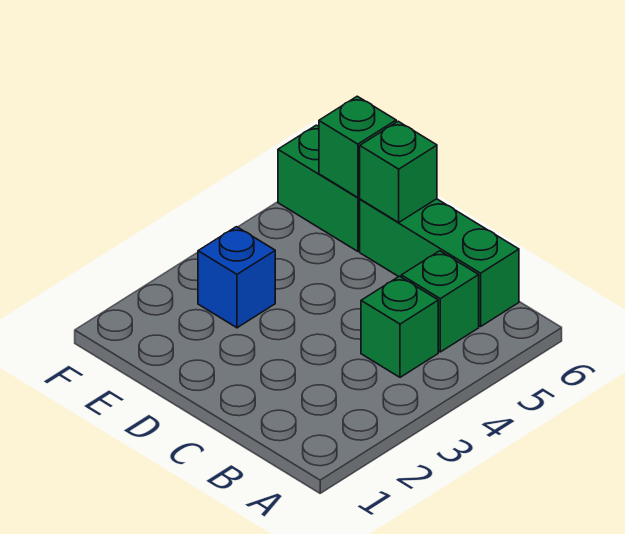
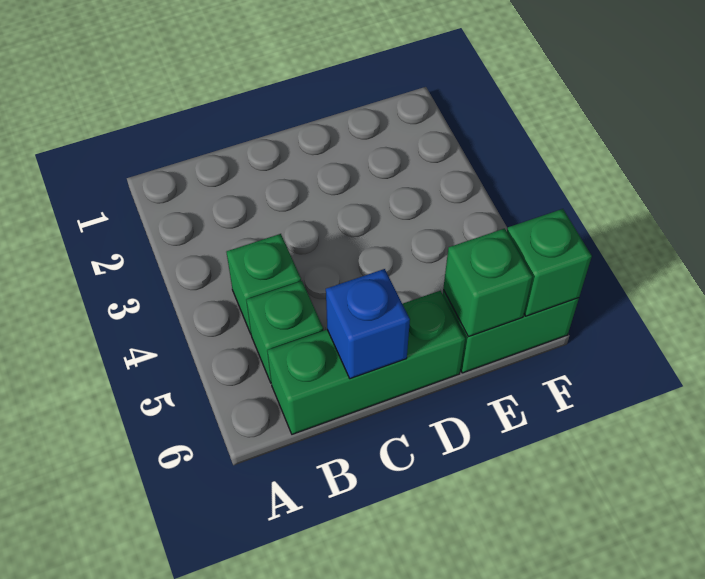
green brick D6 level 2 -> green brick F6 level 2
blue brick E3 level 1 -> blue brick C6 level 2

